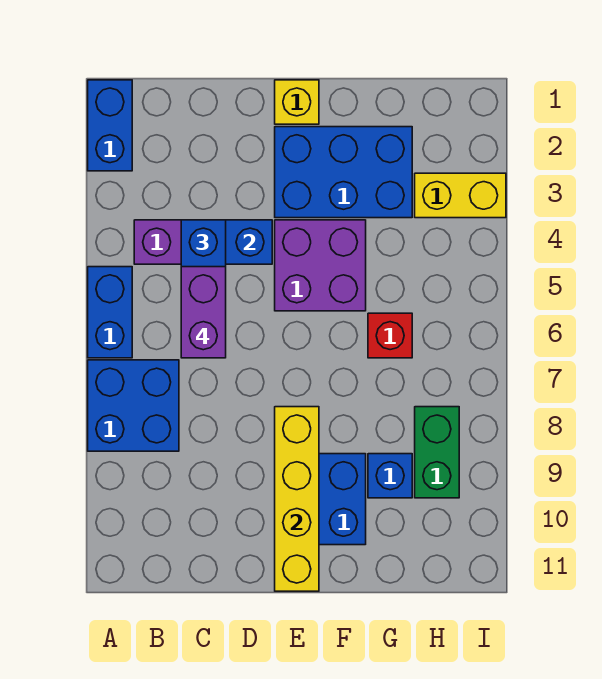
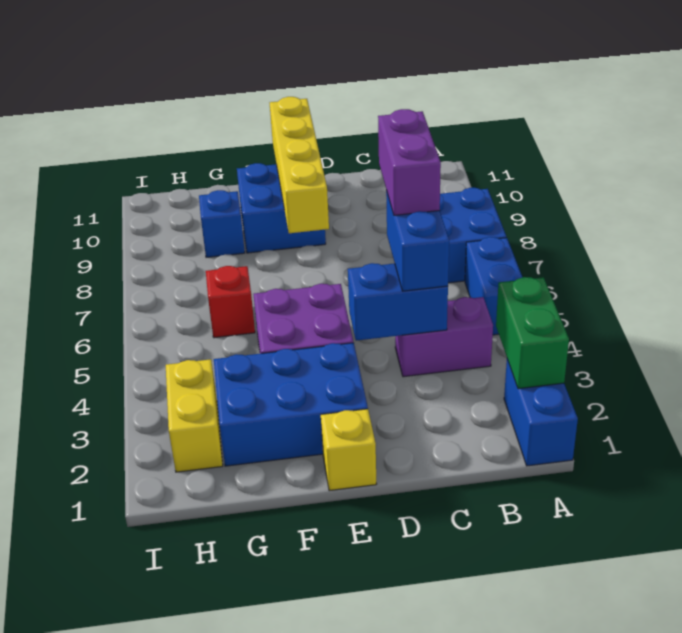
yellow brick H3:I3 level 1 -> yellow brick H2:H3 level 1
green brick H8:H9 level 1 -> green brick A2:A3 level 2

